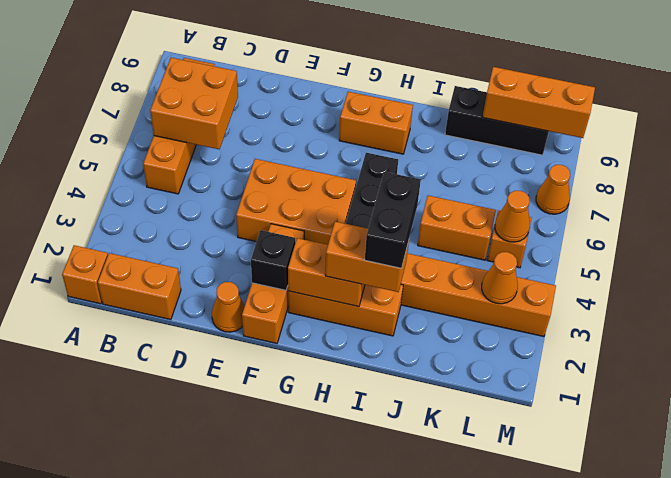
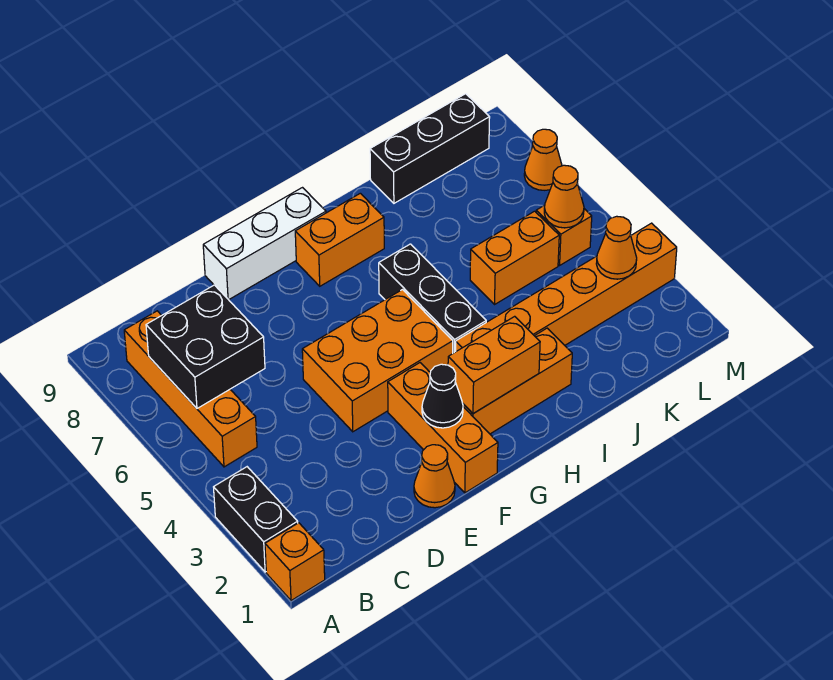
orange brick B1:C1 level 1 -> none
orange brick B6:C7 level 2 -> black brick B6:C7 level 2
none -> white brick E9:G9 level 1
black brick F2 level 2 -> black cone F2 level 2
orange brick H2:I2 level 3 -> none
black brick I2:I3 level 4 -> black brick A2:A3 level 1
orange brick K9:M9 level 2 -> none

